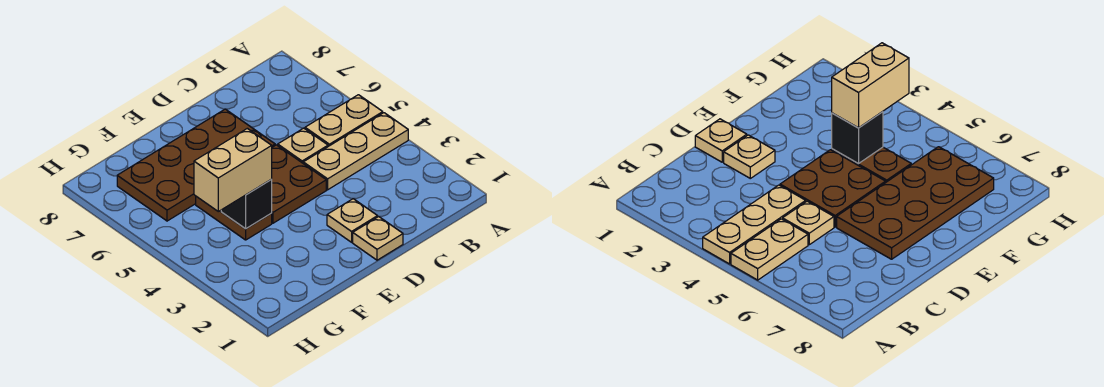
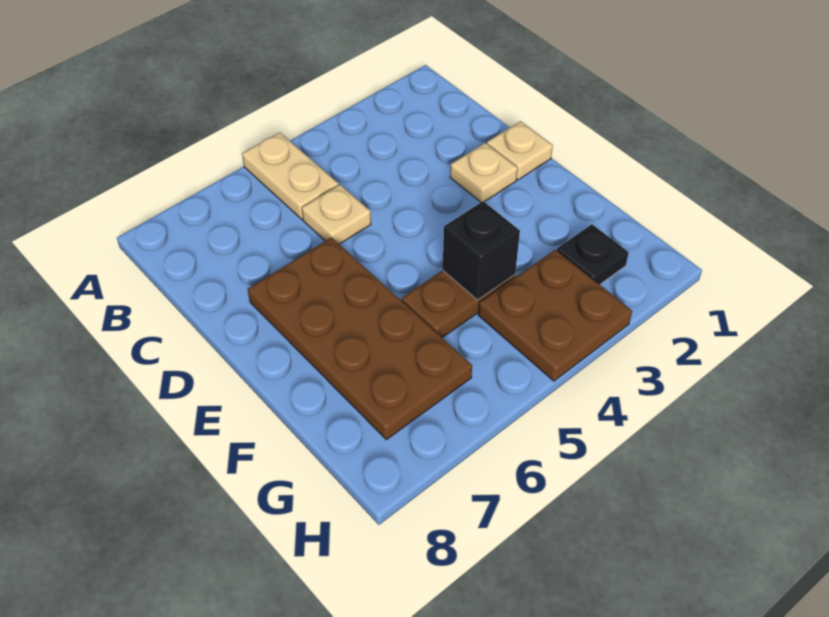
tan plate A4:C4 level 1 -> none
brown plate D4:E5 level 1 -> brown plate G3:H4 level 1
tan brick F4:G4 level 3 -> none
none -> black plate G2 level 1

